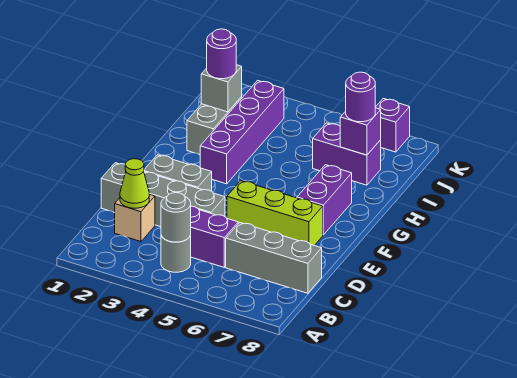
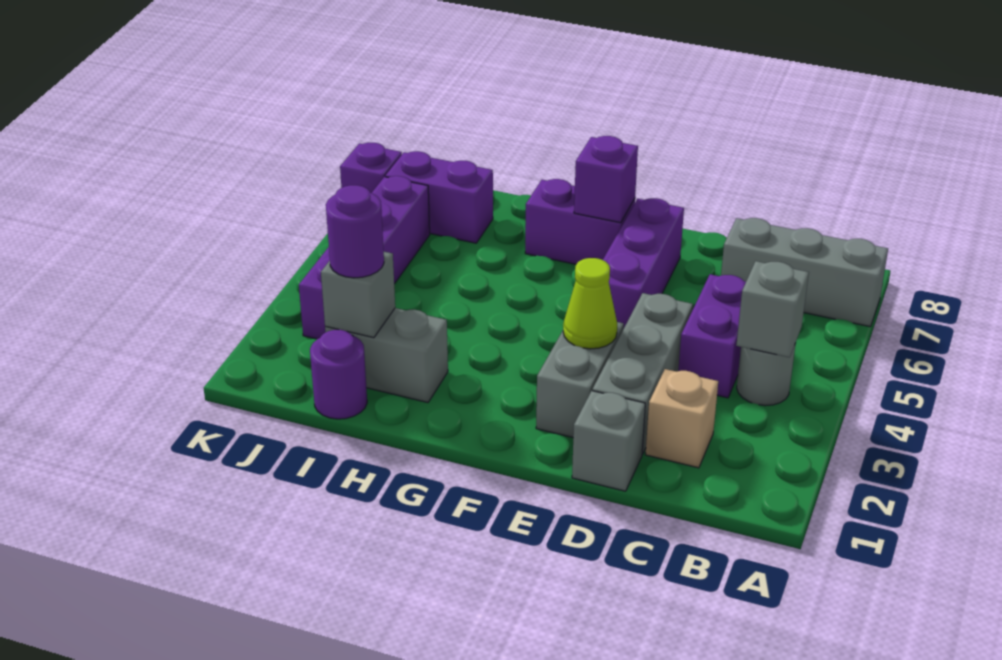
grey round brick B4 level 2 -> grey brick B4 level 2
lime cone C2 level 2 -> lime cone E3 level 2
grey brick C6:C8 level 1 -> grey brick A7:C7 level 1
lime brick E5:E7 level 1 -> purple brick E5:E7 level 1
purple brick G3:J3 level 1 -> purple brick J3:J6 level 1
purple brick I6:I7 level 1 -> purple brick I7:J7 level 1
purple brick I7 level 2 -> purple brick F7 level 2
purple round brick I7 level 3 -> purple round brick I1 level 1

